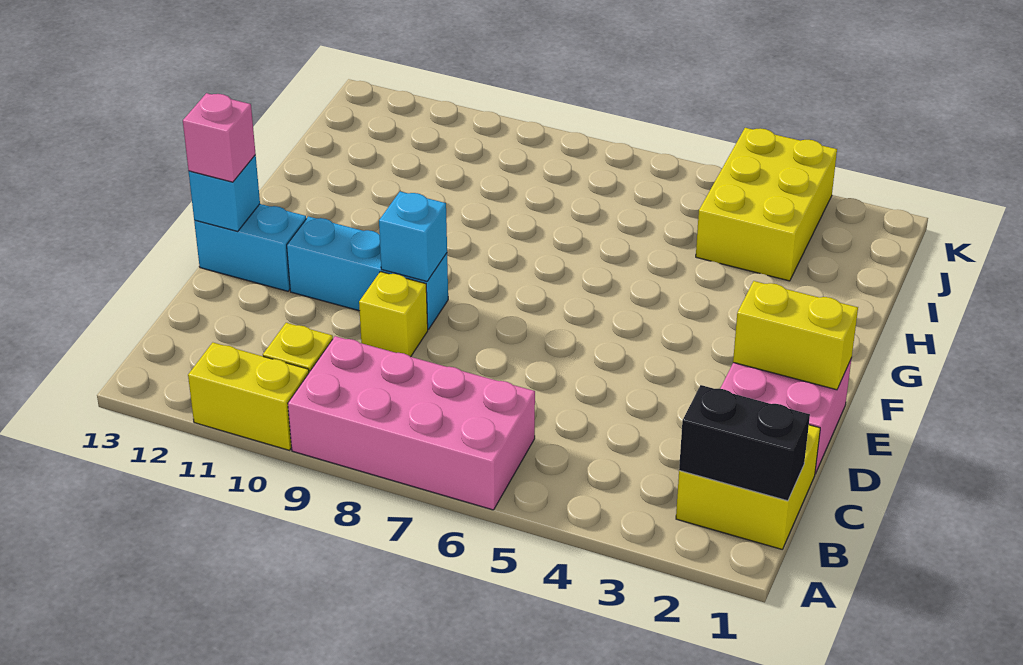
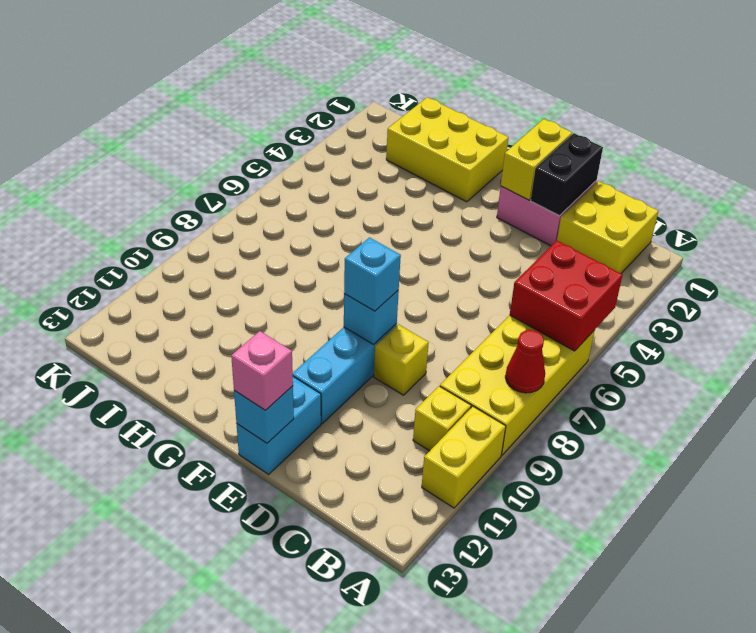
none -> red brick A5:B6 level 2
pink brick A6:B9 level 1 -> yellow brick A6:B9 level 1
none -> red cone A8 level 2
black brick B1:B2 level 2 -> black brick D1:D2 level 2
none -> cyan brick E9 level 3
yellow brick I3:K4 level 1 -> yellow brick G1:I2 level 1

